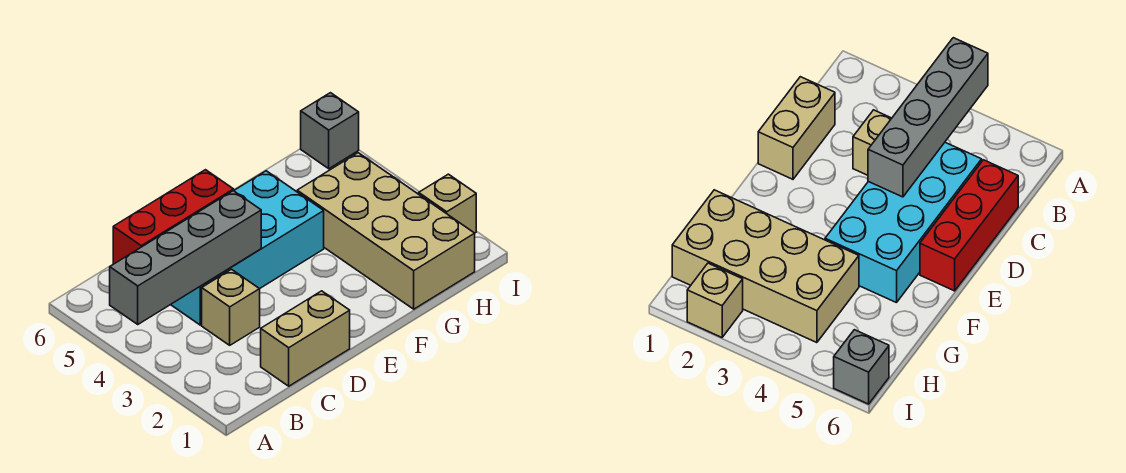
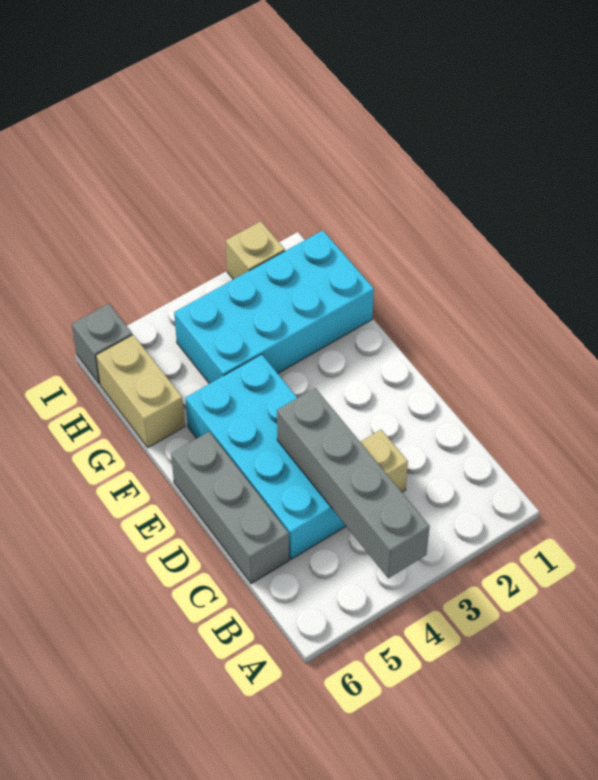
tan brick C1:D1 level 1 -> tan brick G6:H6 level 1
red brick C6:E6 level 1 -> grey brick C6:E6 level 1
tan brick G1:H4 level 1 -> cyan brick G1:H4 level 1

